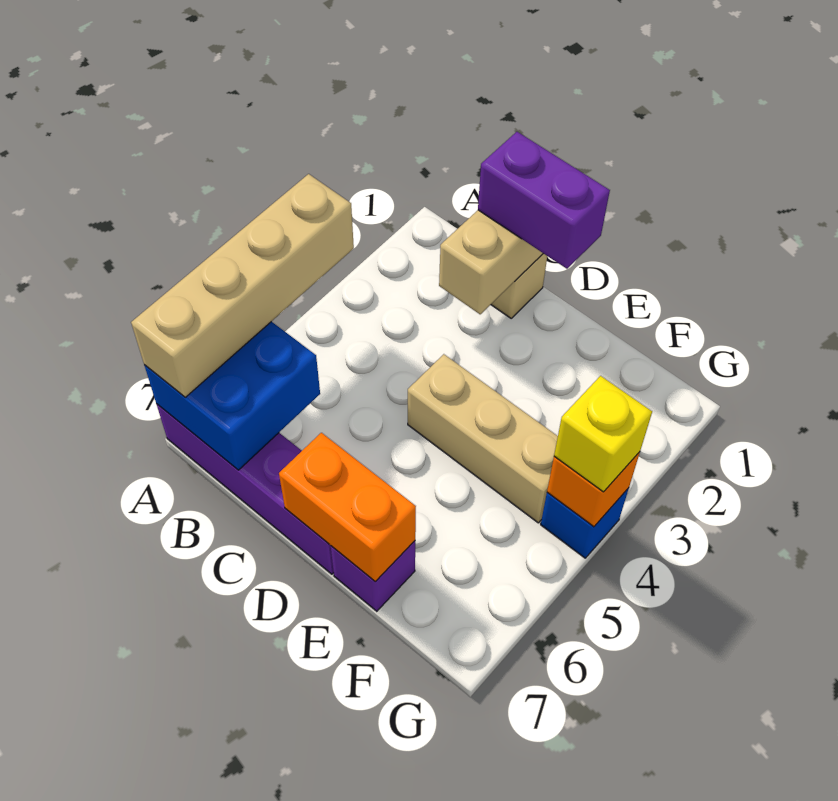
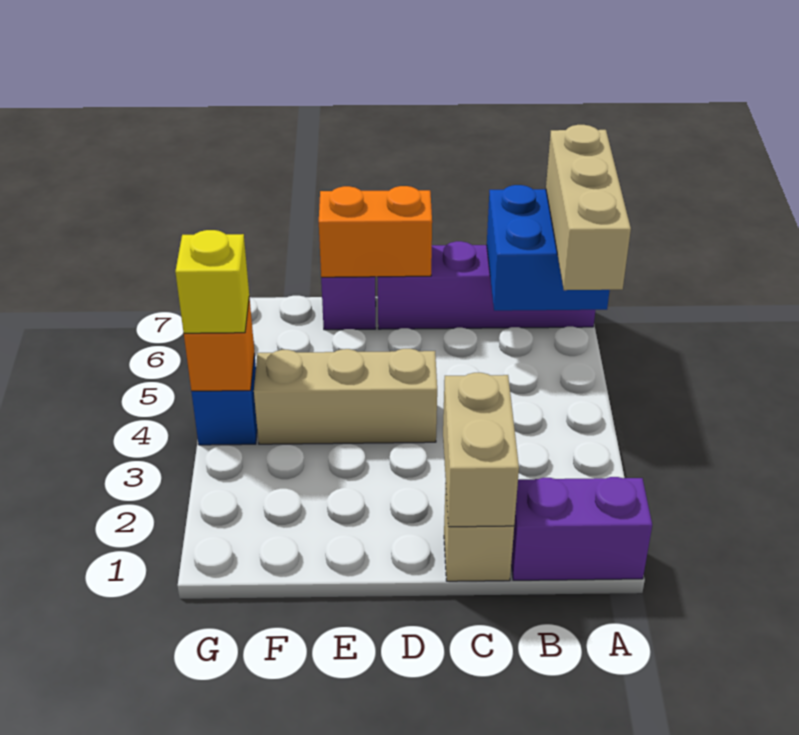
tan brick A4:A7 level 3 -> tan brick A5:A7 level 3
purple brick C1:D1 level 3 -> purple brick A1:B1 level 1

